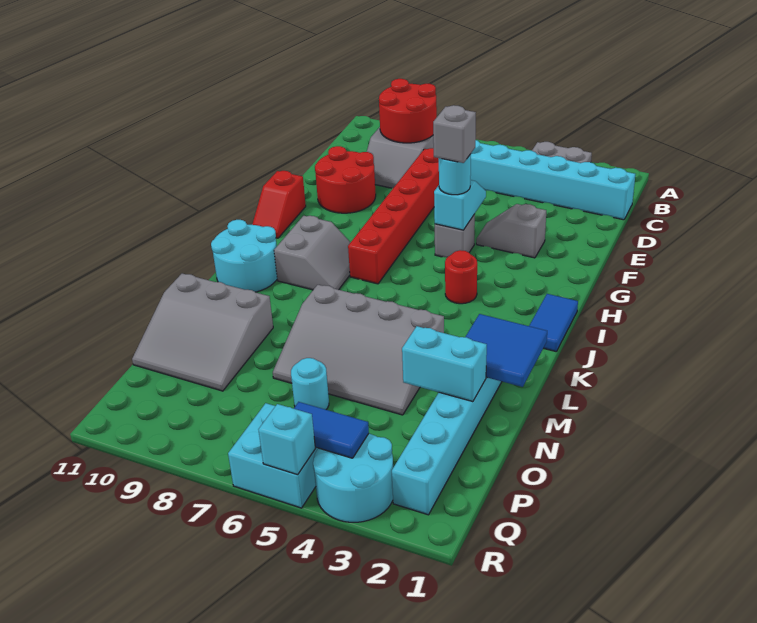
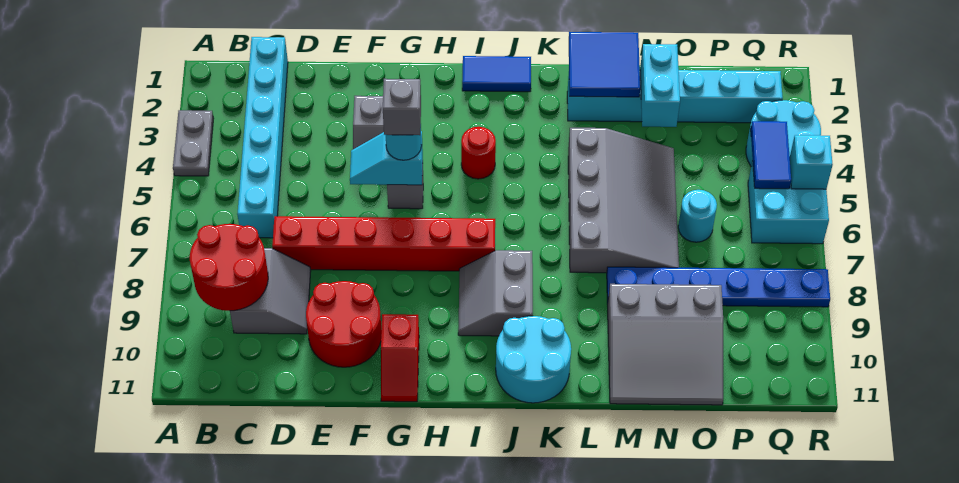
red slope G11:H11 level 1 top G -> red slope G10:G11 level 1 top 10
grey slope I8:J9 level 1 top 9 -> grey slope I8:J9 level 1 top J
none -> blue plate M8:R8 level 1
grey slope M9:O11 level 1 top M -> grey slope M9:O11 level 1 top 9

